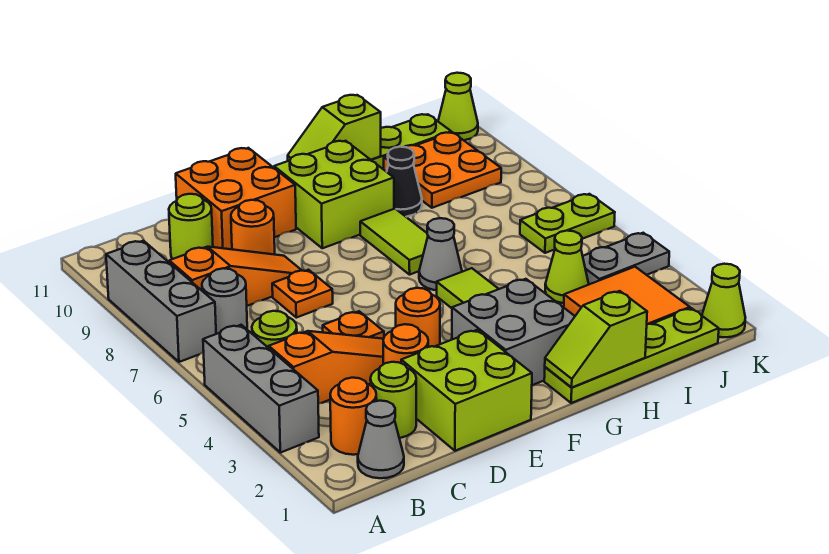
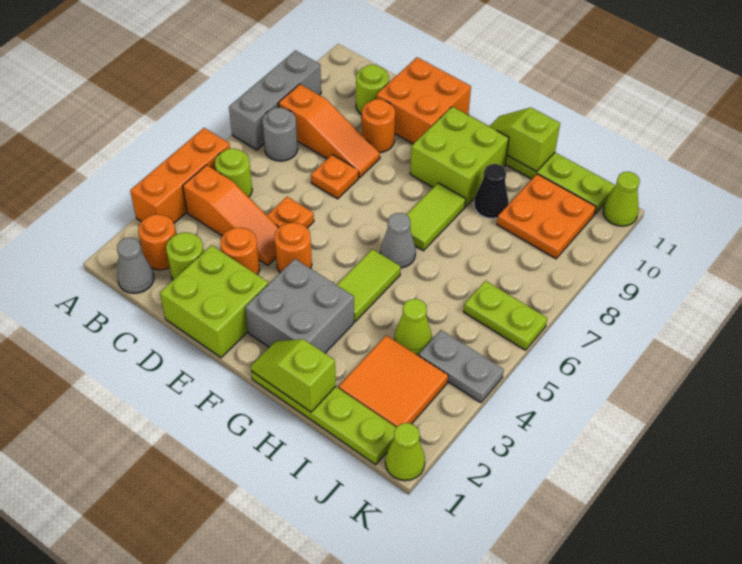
grey brick A3:A5 level 1 -> orange brick A3:A5 level 1

